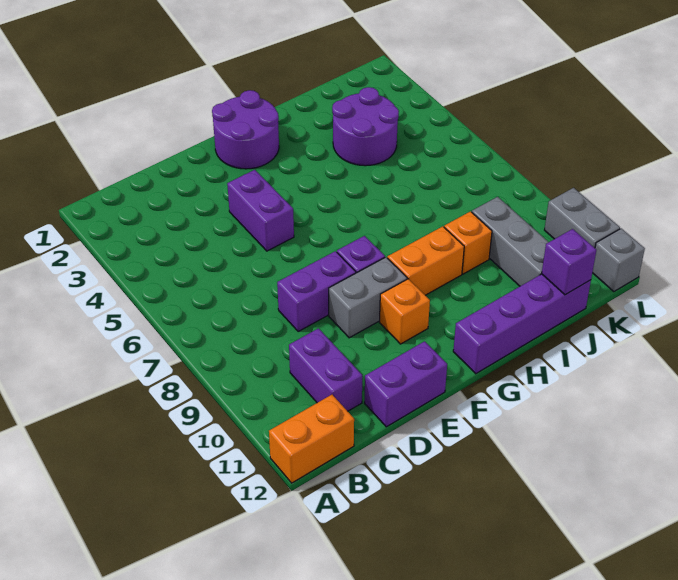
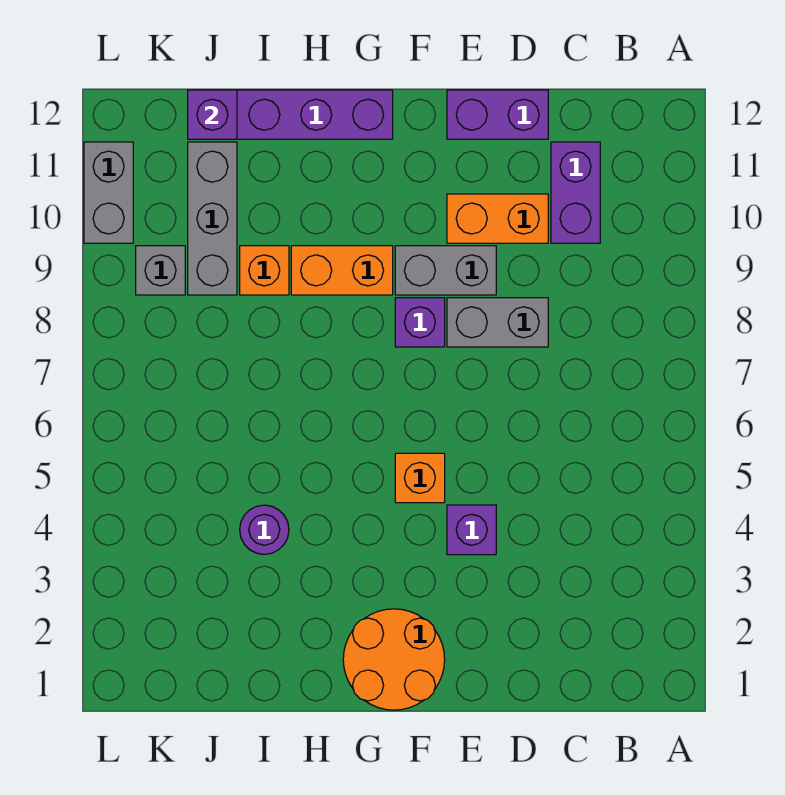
orange brick A12:B12 level 1 -> orange brick D10:E10 level 1
purple brick D8:E8 level 1 -> grey brick D8:E8 level 1
purple brick E4:E5 level 1 -> purple brick E4 level 1
purple round brick F1:G2 level 1 -> orange round brick F1:G2 level 1
orange brick F10 level 1 -> orange brick F5 level 1
purple round brick I3:J4 level 1 -> purple round brick I4 level 1
grey brick L12 level 1 -> grey brick K9 level 1

